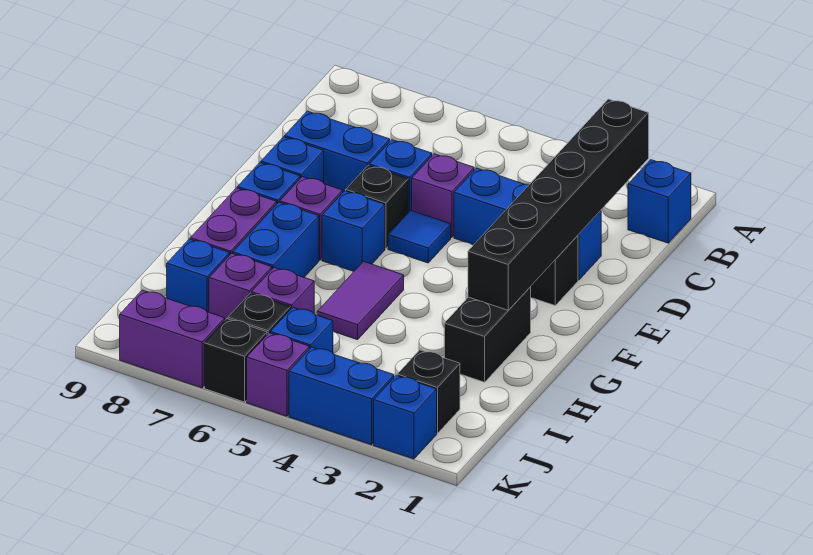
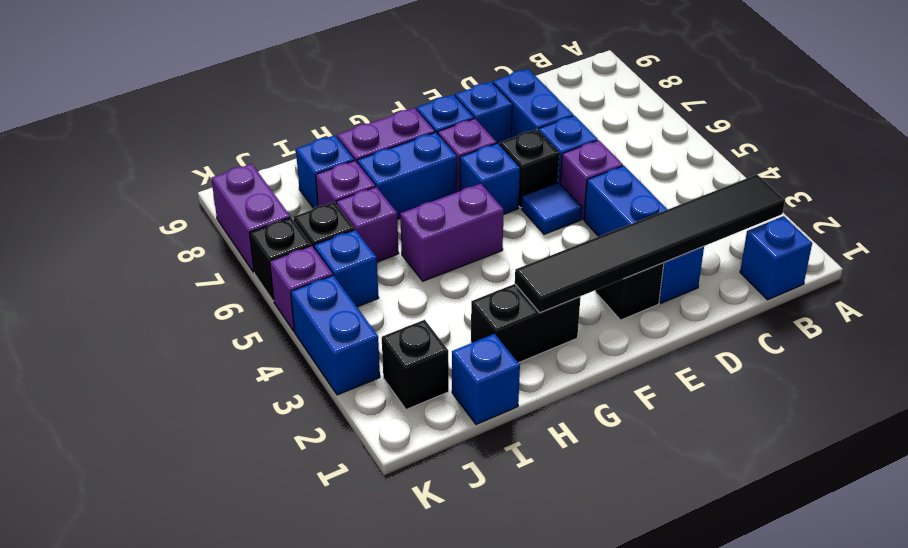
black brick B2:G2 level 2 -> black tile B2:G2 level 2
purple tile G5:H5 level 1 -> purple brick G5:H5 level 1
blue brick K2 level 1 -> blue brick I1 level 1

